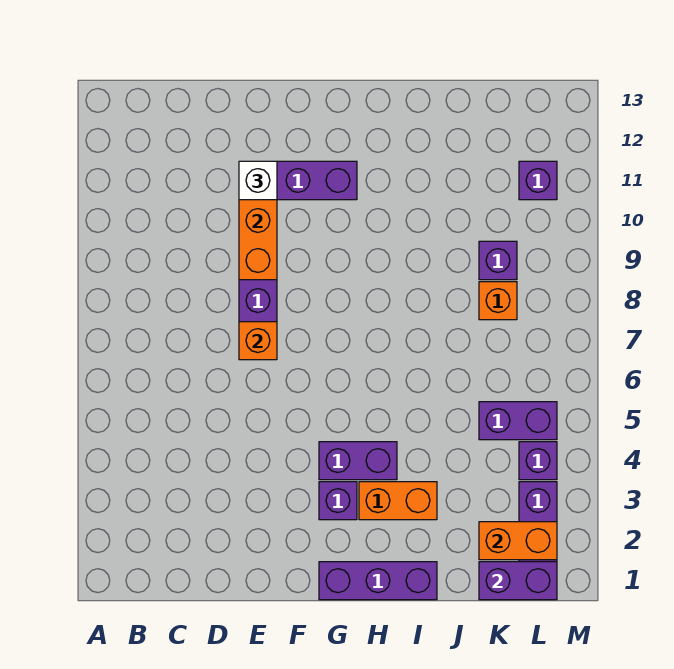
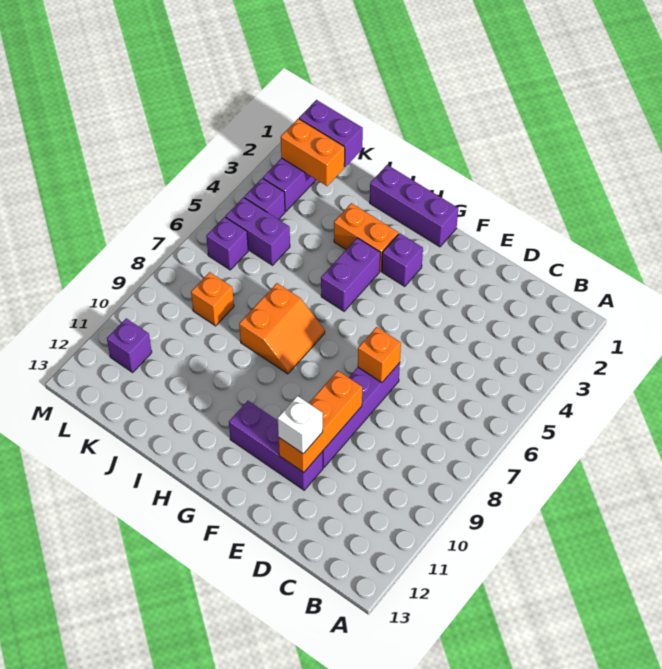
purple brick G4:H4 level 1 -> purple brick H4:H5 level 1
none -> orange slope H7:I8 level 1 top I
purple brick K9 level 1 -> purple brick L6 level 1

